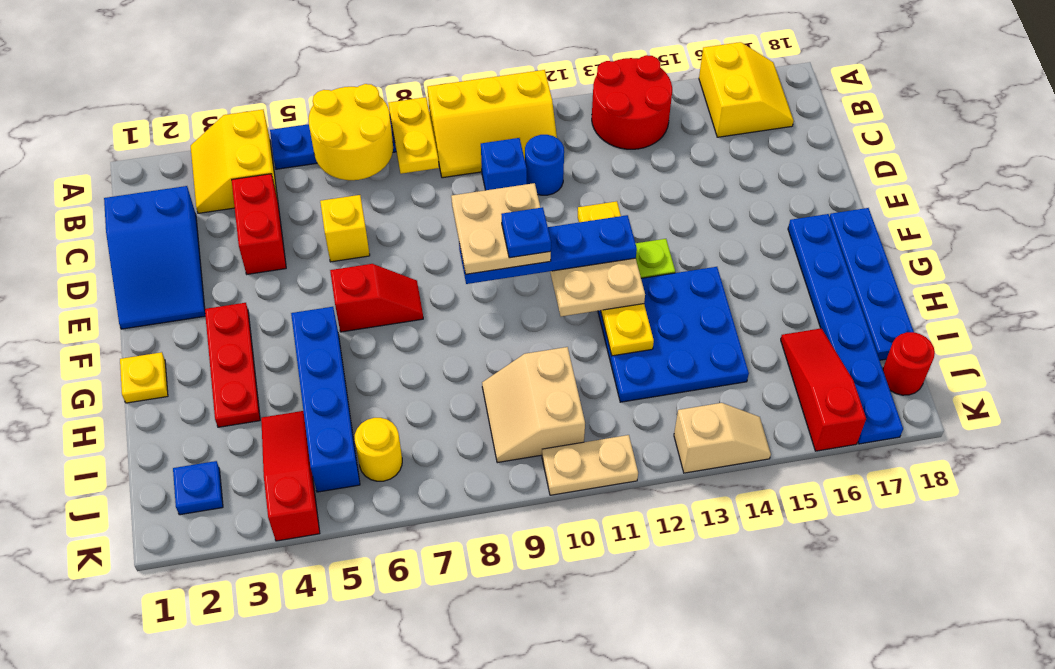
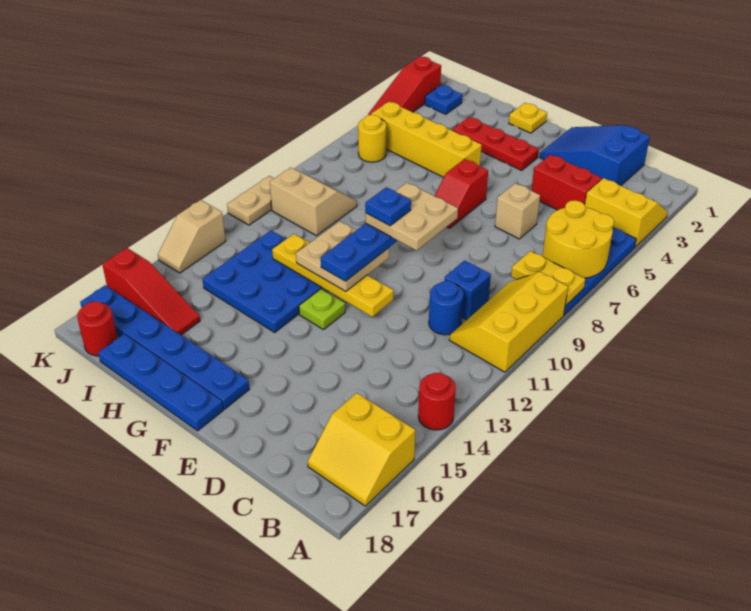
red round brick A13:B14 level 1 -> red round brick A14 level 1
yellow brick D6 level 1 -> tan brick D6 level 1
blue brick G5:J5 level 1 -> yellow brick G5:J5 level 1
red slope I4:K4 level 1 top K -> red slope K2:K4 level 1 top 2

